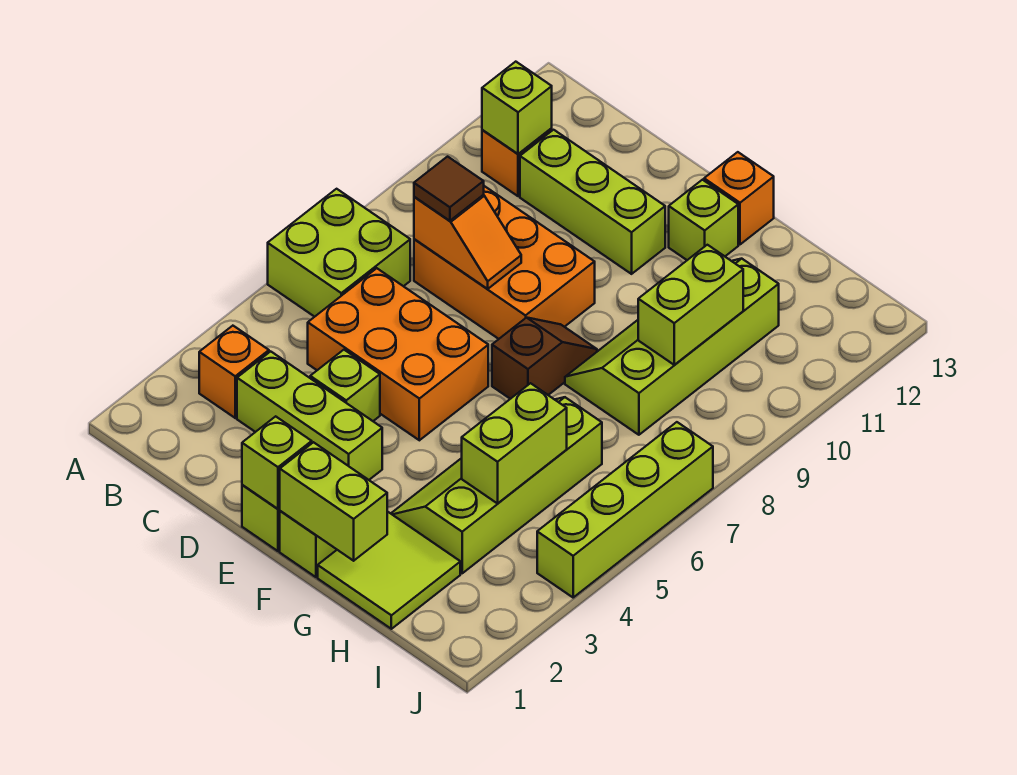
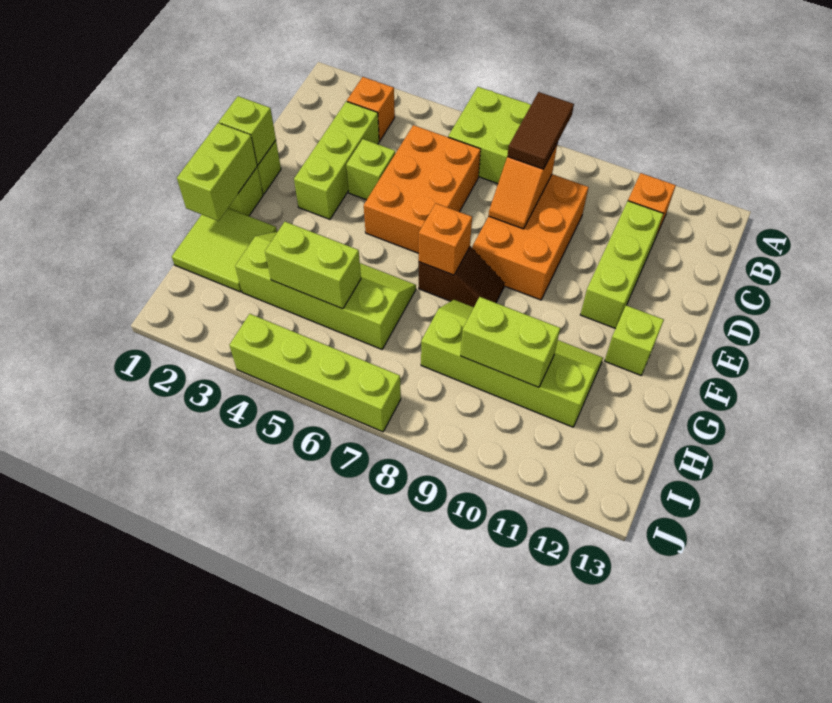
lime brick B11 level 2 -> none
brown tile C8 level 3 -> brown tile B8:C8 level 3
orange brick F13 level 1 -> orange brick F7 level 2

